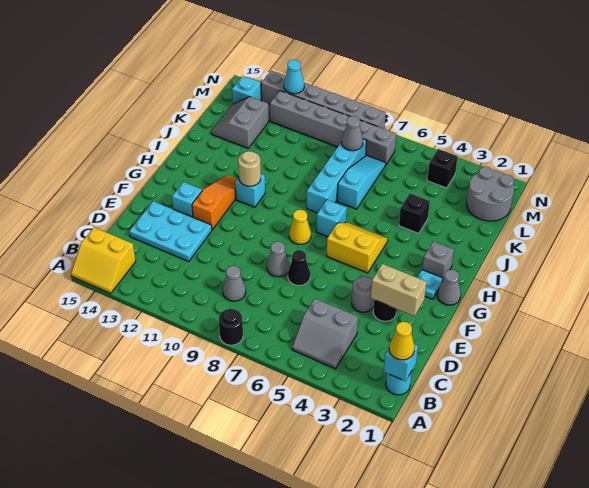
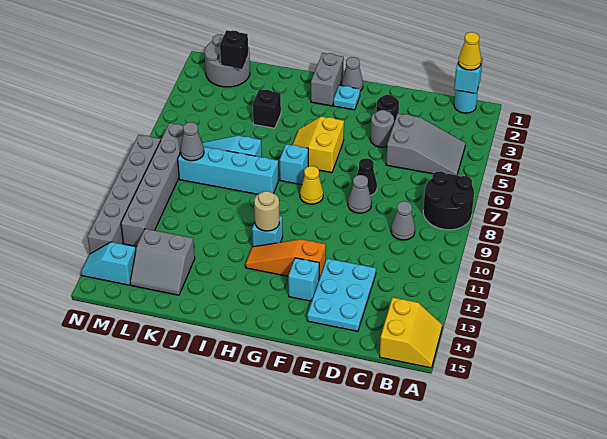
black round brick A8 level 1 -> black round brick A7:B8 level 1
grey slope B4:C5 level 1 top C -> grey slope B4:D5 level 1 top D
tan brick E2:E3 level 2 -> none
grey brick H2 level 1 -> grey brick H1:H2 level 1
black brick M4 level 1 -> black brick L2 level 2
cyan cone N12 level 2 -> none

